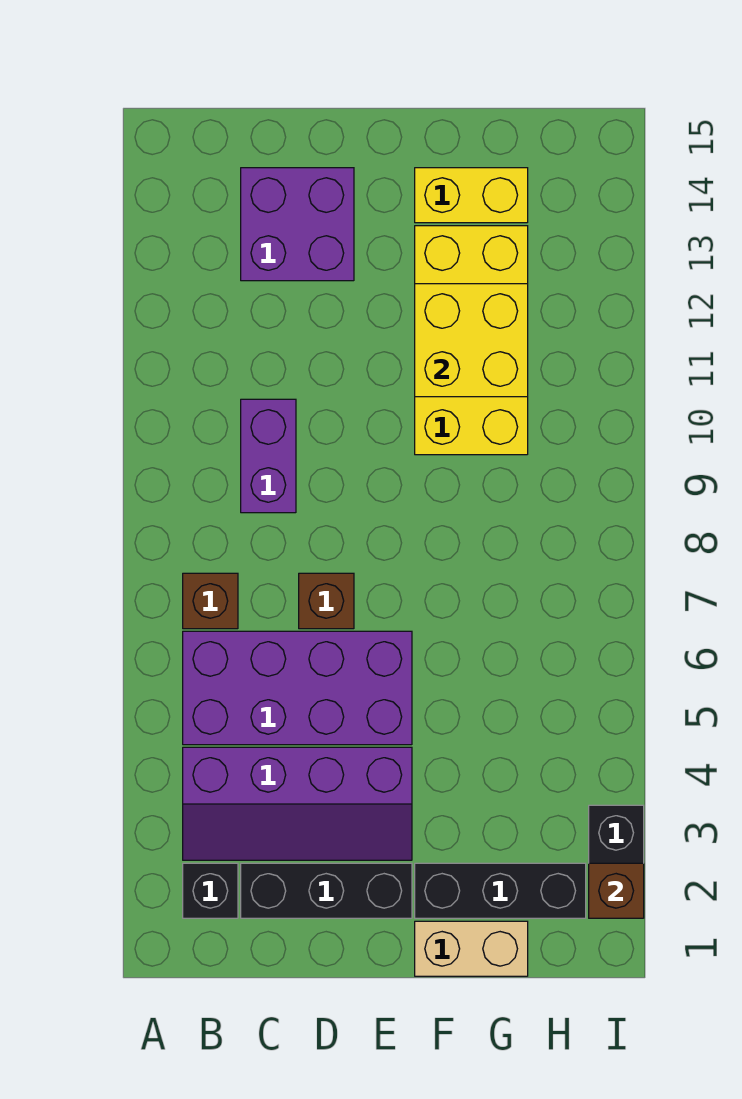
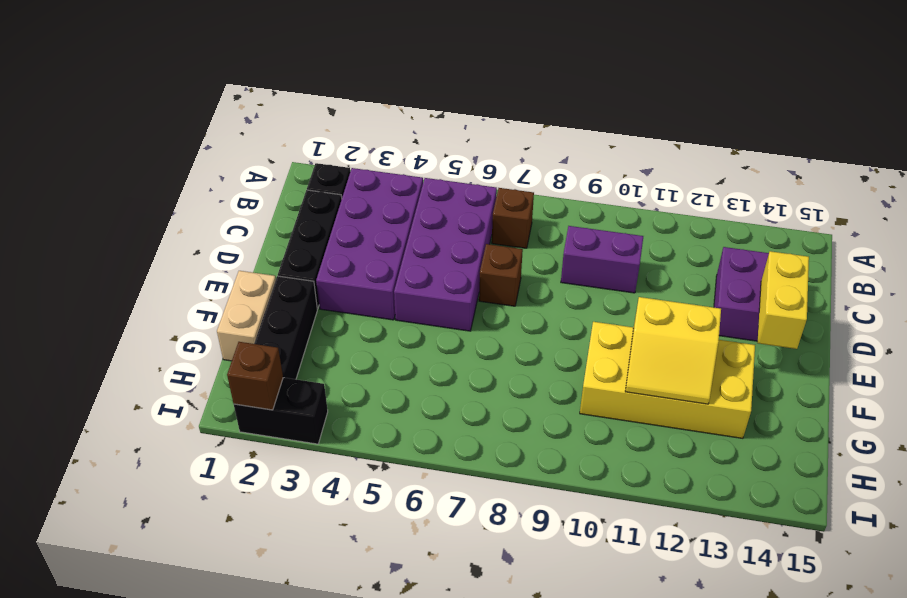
purple slope B3:E4 level 1 top 4 -> purple brick B3:E4 level 1
yellow brick F11:G12 level 2 -> yellow slope F11:G12 level 2 top F
yellow brick F14:G14 level 1 -> yellow brick D14:E14 level 2

